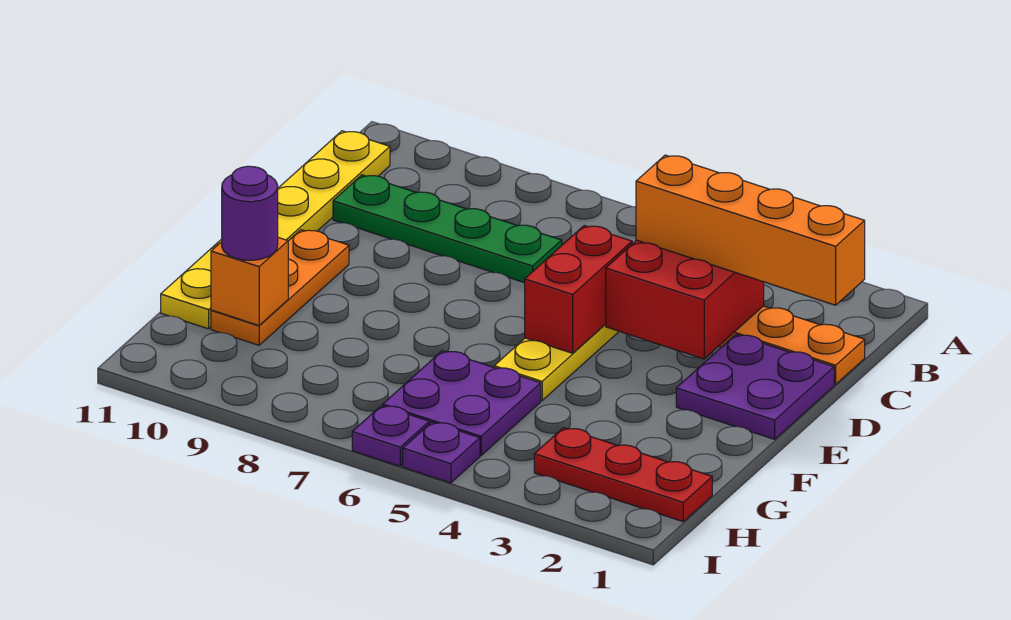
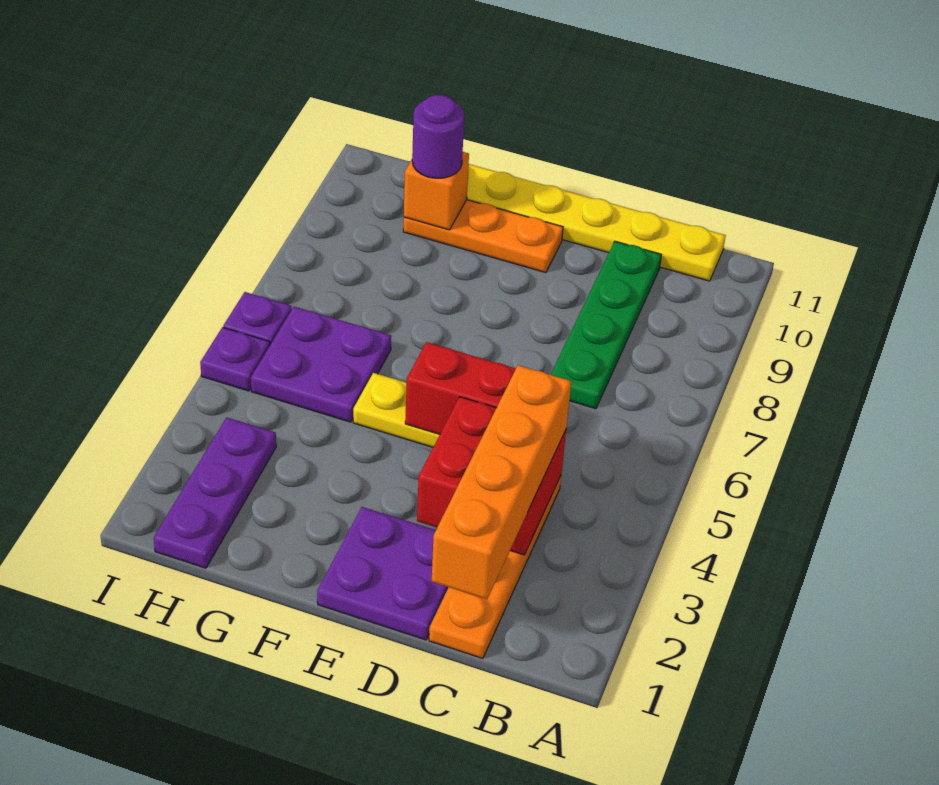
red plate H1:H3 level 1 -> purple plate H1:H3 level 1

